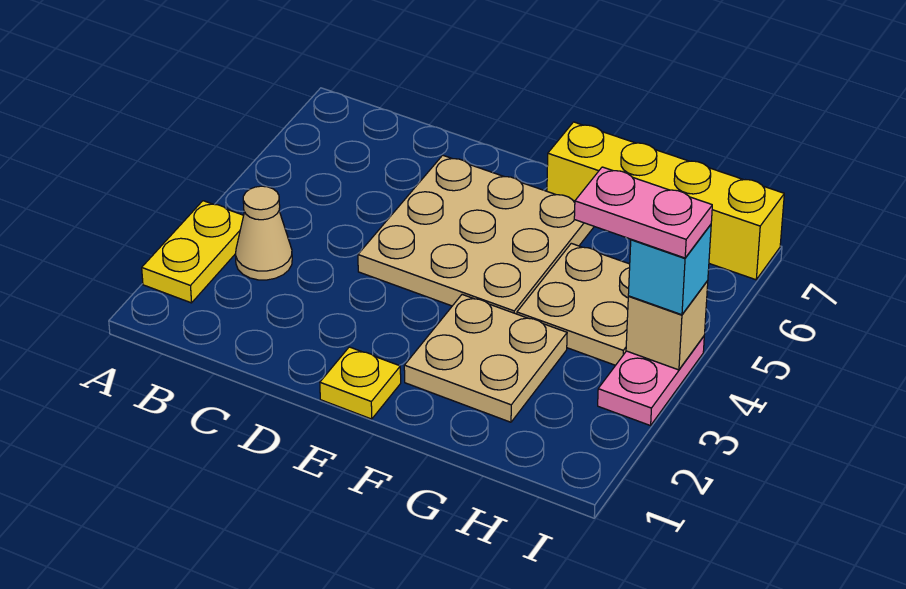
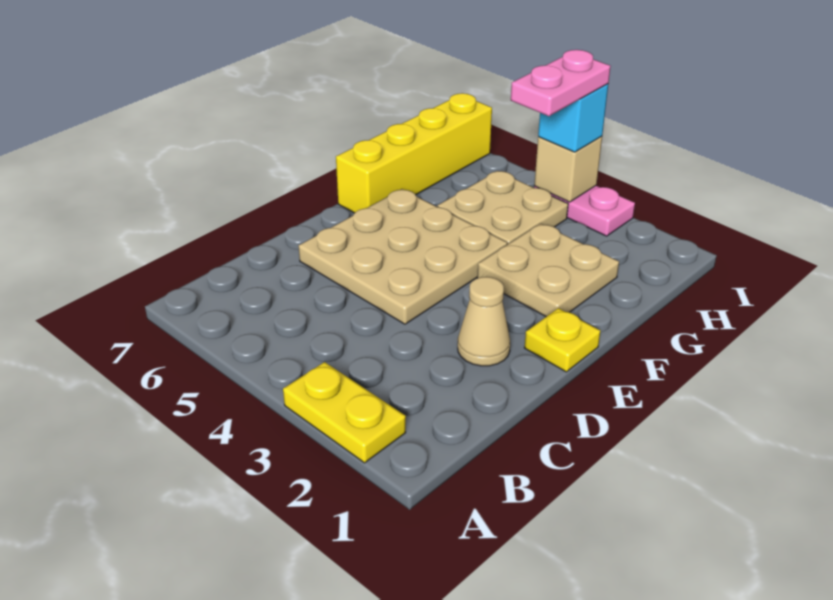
tan cone B3 level 1 -> tan cone D2 level 1

